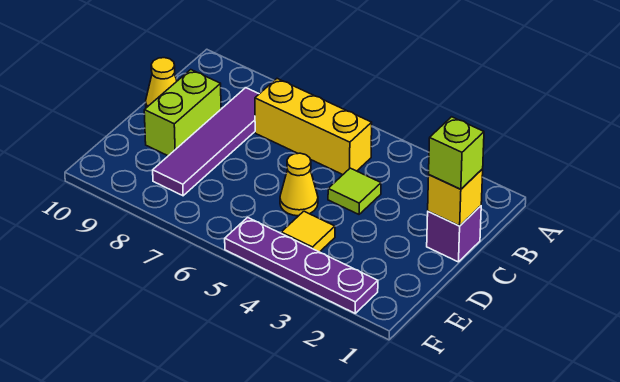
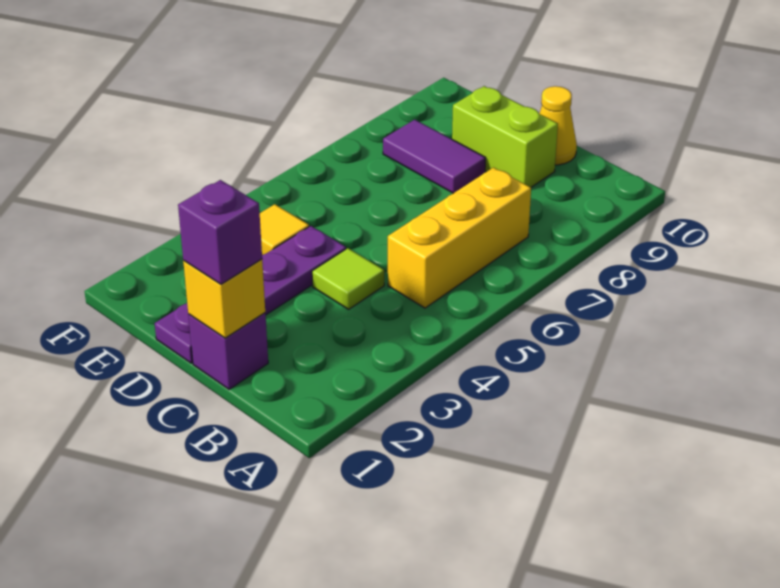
purple tile B8:E8 level 1 -> purple tile D8:E8 level 1
lime brick C1 level 3 -> purple brick C1 level 3
yellow cone D5 level 1 -> none
purple plate F2:F5 level 1 -> purple plate D1:D4 level 1

